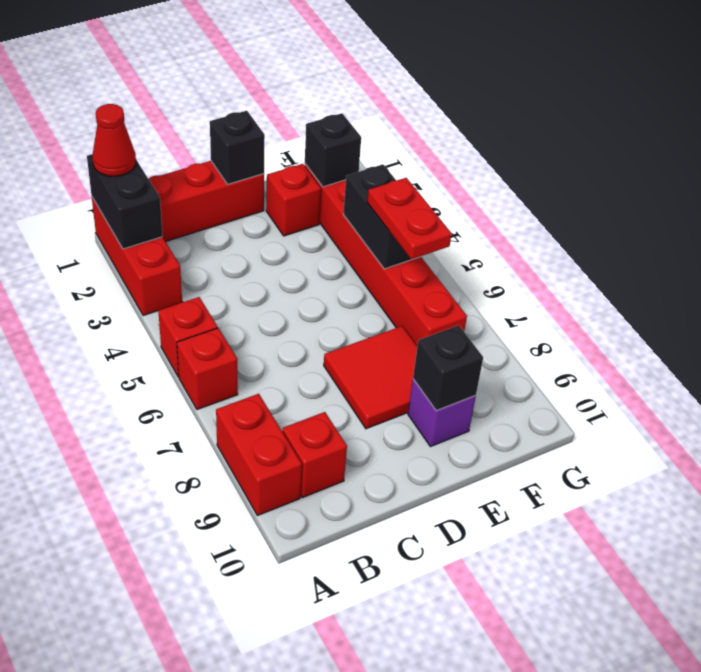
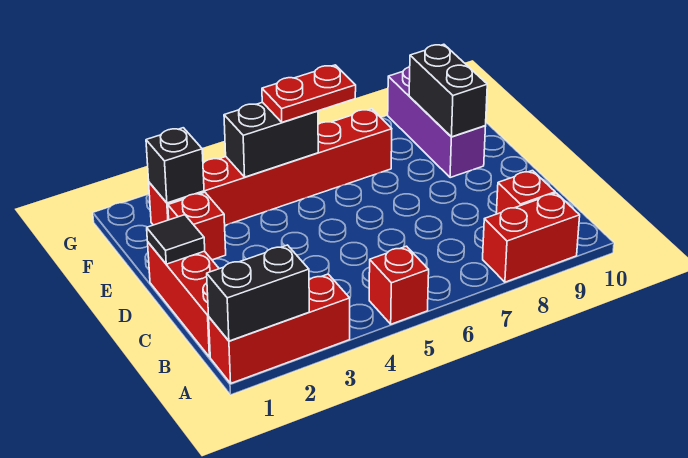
red cone A1 level 3 -> none
red brick A6 level 1 -> none
black brick D1 level 2 -> black tile D1 level 2
red tile D7:E8 level 1 -> none
purple brick E9 level 1 -> purple brick E9:G9 level 1
black brick E9 level 2 -> black brick E9:F9 level 2

